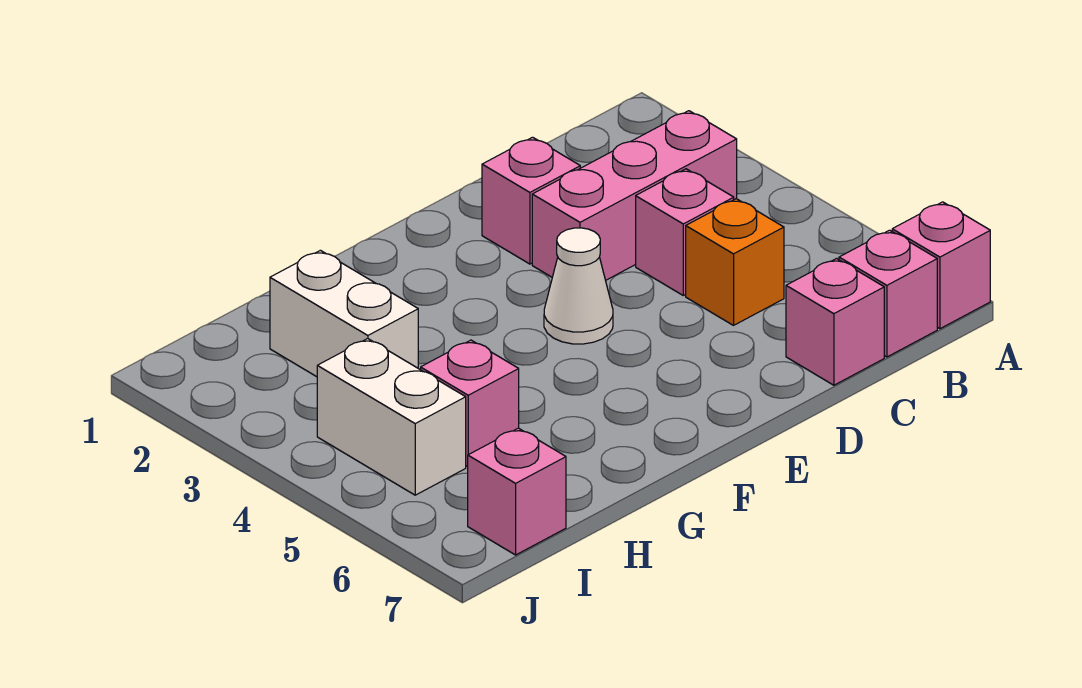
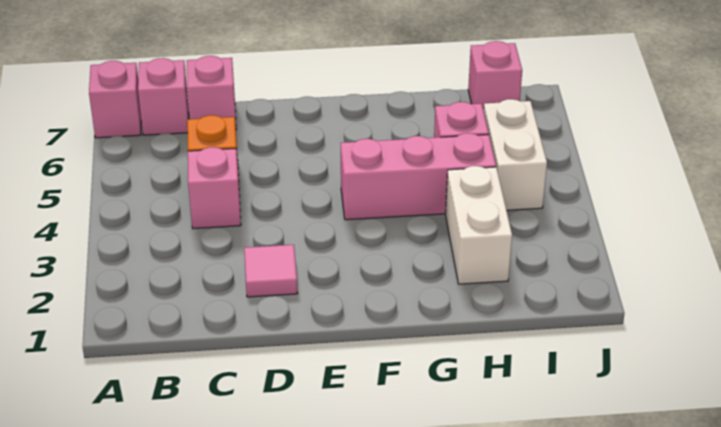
pink brick B3:D3 level 1 -> pink brick F4:H4 level 1
pink brick D2 level 1 -> pink tile D2 level 1
white cone E4 level 1 -> none

